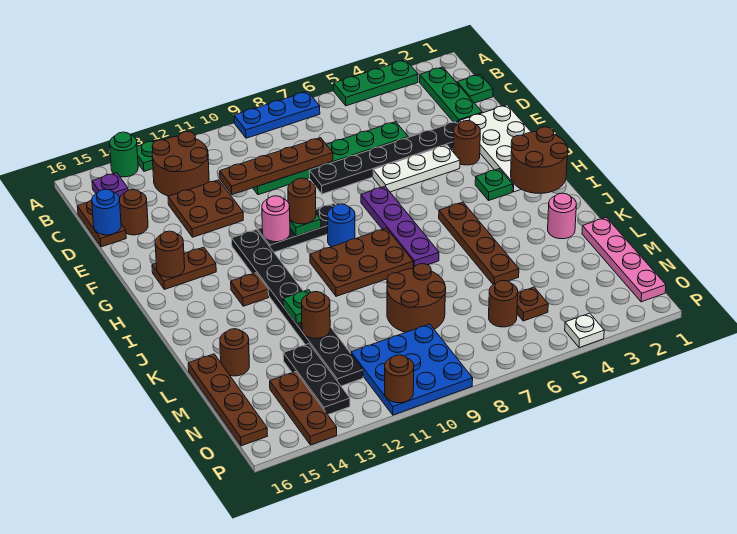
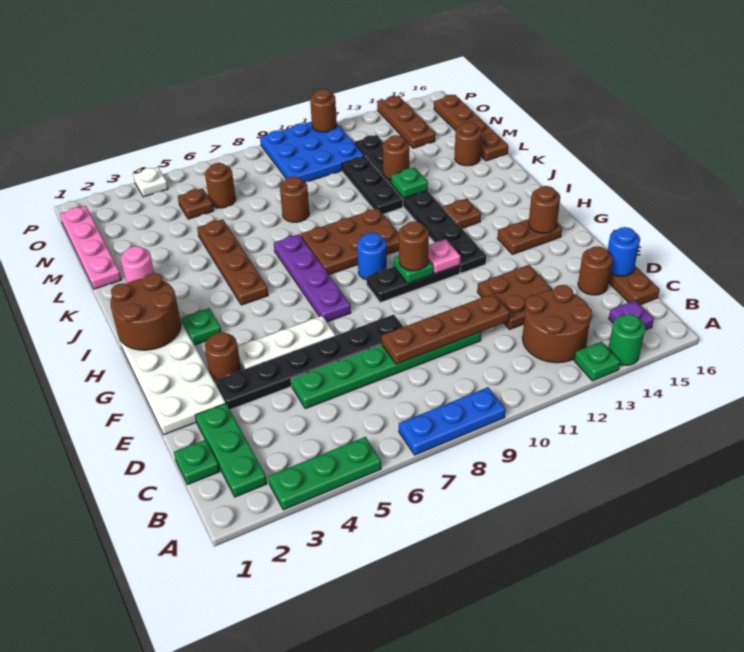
pink round brick G11 level 2 -> pink plate G11 level 2
brown round brick L8:M9 level 1 -> brown round brick L8 level 1
black plate M13:O13 level 1 -> black plate K11:M11 level 1

